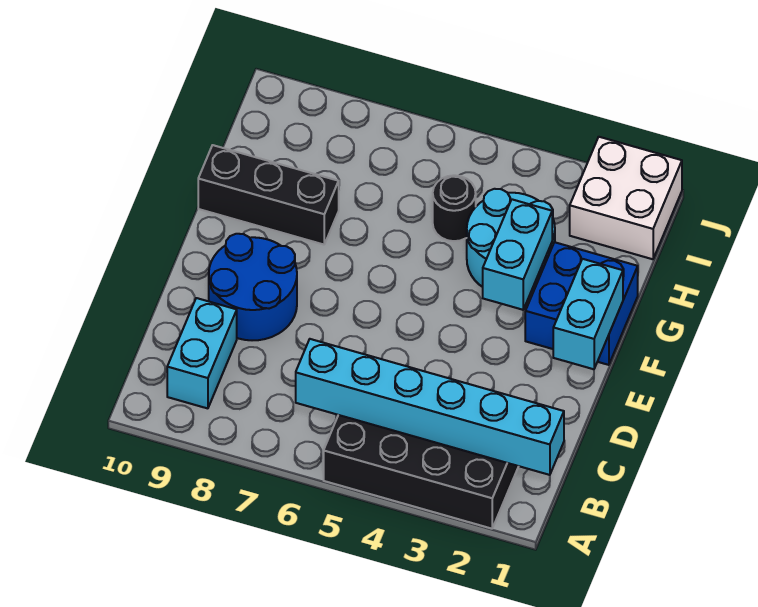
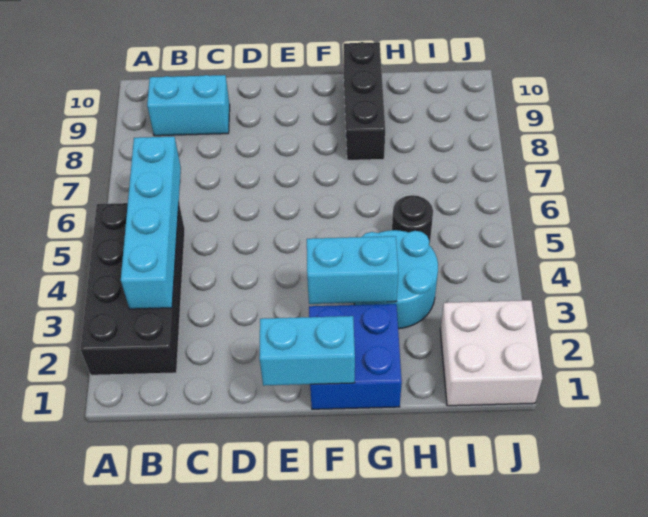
cyan brick B1:B6 level 2 -> cyan brick B3:B6 level 2
blue round brick D8:E9 level 1 -> none

